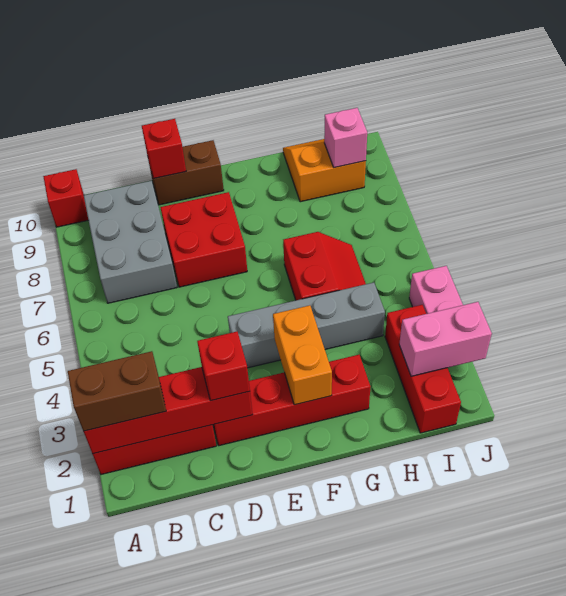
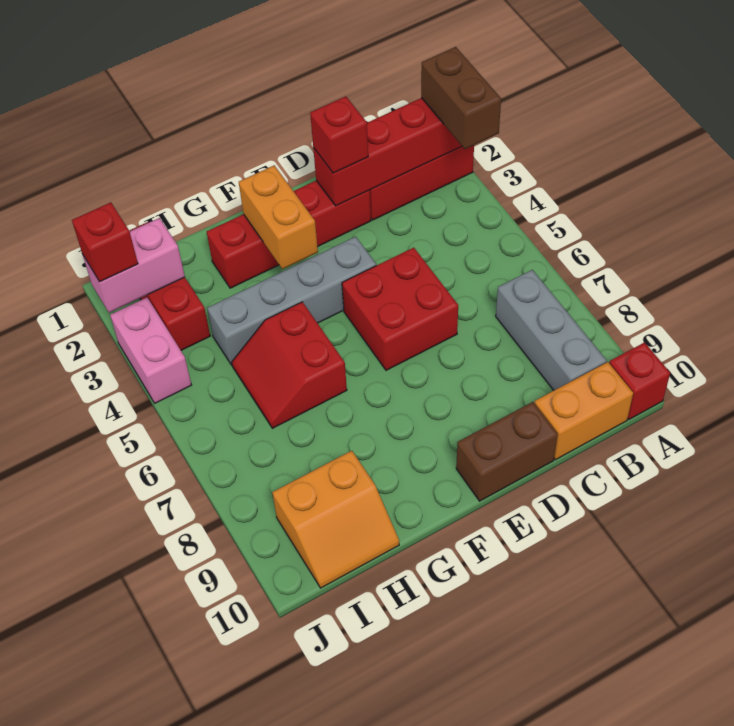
brown brick A2:B2 level 3 -> brown brick A2:A3 level 3
grey brick B7:C9 level 1 -> grey brick B7:B9 level 1
none -> orange brick B10:C10 level 1
red brick D7:E8 level 1 -> red brick D5:E6 level 1
red brick D10 level 2 -> red brick J2 level 3
pink brick I9 level 2 -> none

